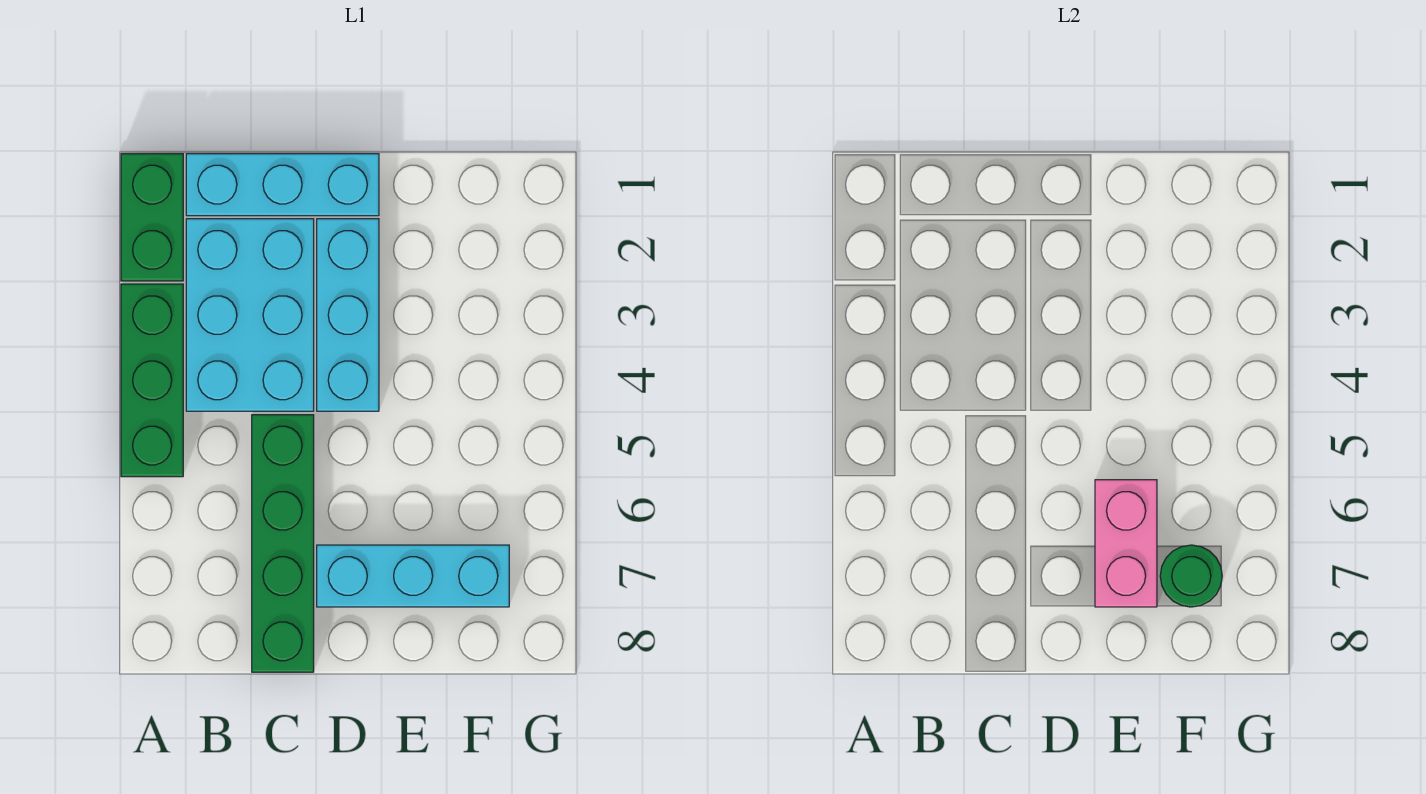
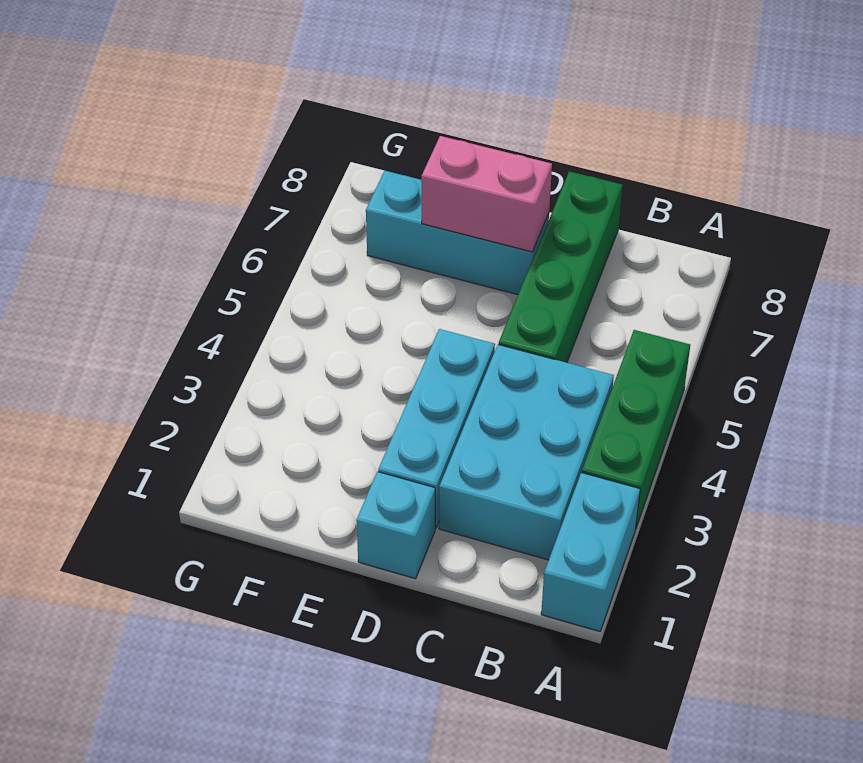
green brick A1:A2 level 1 -> cyan brick A1:A2 level 1
cyan brick B1:D1 level 1 -> cyan brick D1 level 1
pink brick E6:E7 level 2 -> pink brick D7:E7 level 2
green round brick F7 level 2 -> none

